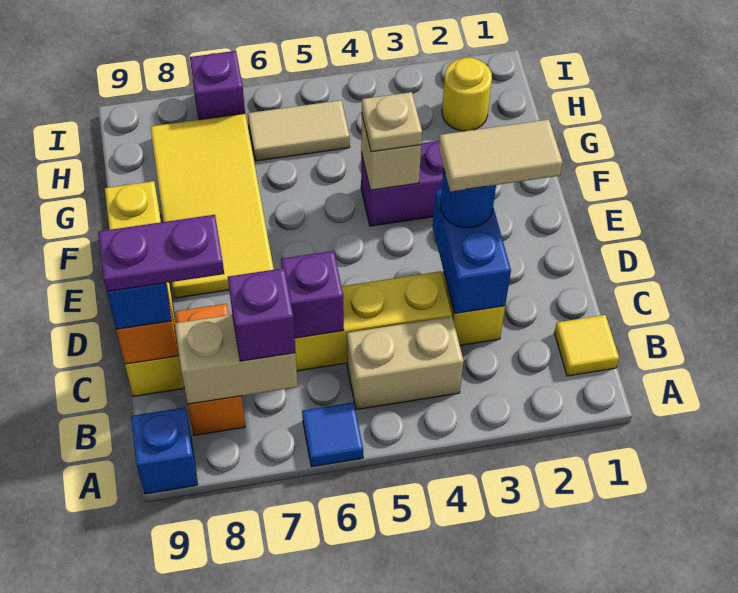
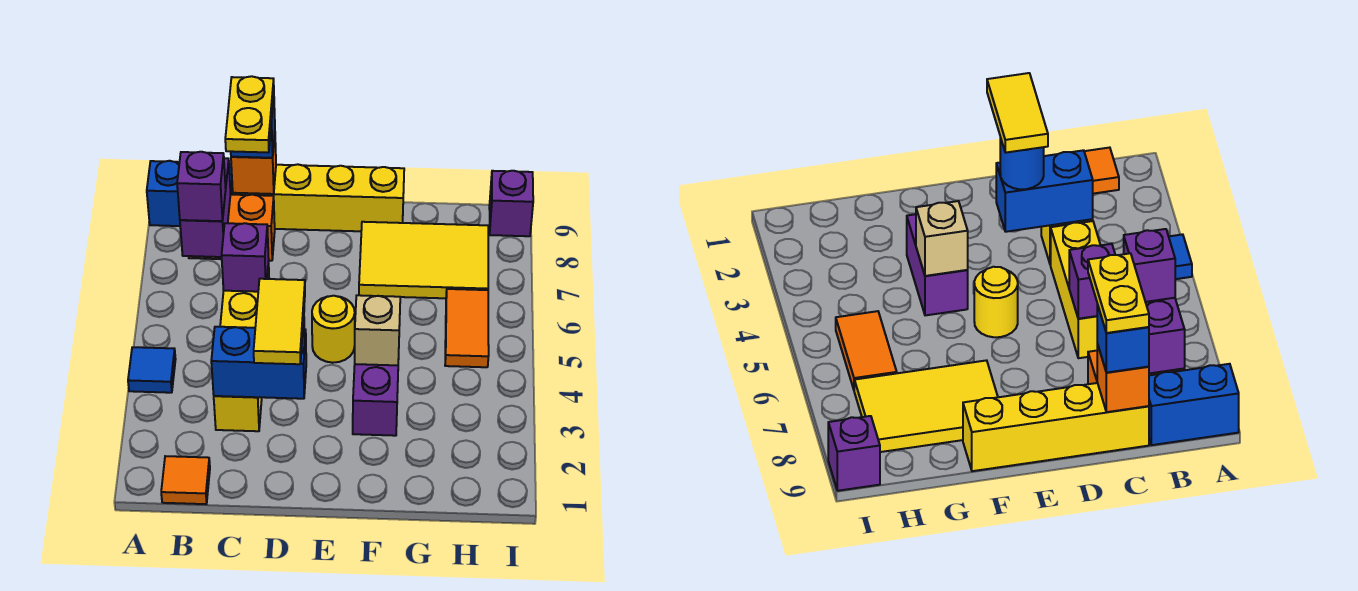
blue tile A6 level 1 -> blue tile A4 level 1
blue brick A9 level 1 -> blue brick A9:B9 level 1
yellow tile B1 level 1 -> orange tile B1 level 1
tan brick B4:B5 level 1 -> none
tan brick B7:B8 level 2 -> purple brick B7:B8 level 2
purple plate C8:C9 level 4 -> yellow plate C8:C9 level 4
tan tile D2:D3 level 4 -> yellow tile D2:D3 level 4
yellow tile E7:H8 level 1 -> yellow tile F7:H8 level 1
tan plate F4 level 3 -> none
yellow round brick H2 level 1 -> yellow round brick E5 level 1
tan tile H5:H6 level 1 -> orange tile H5:H6 level 1
purple brick I7 level 1 -> purple brick I9 level 1

